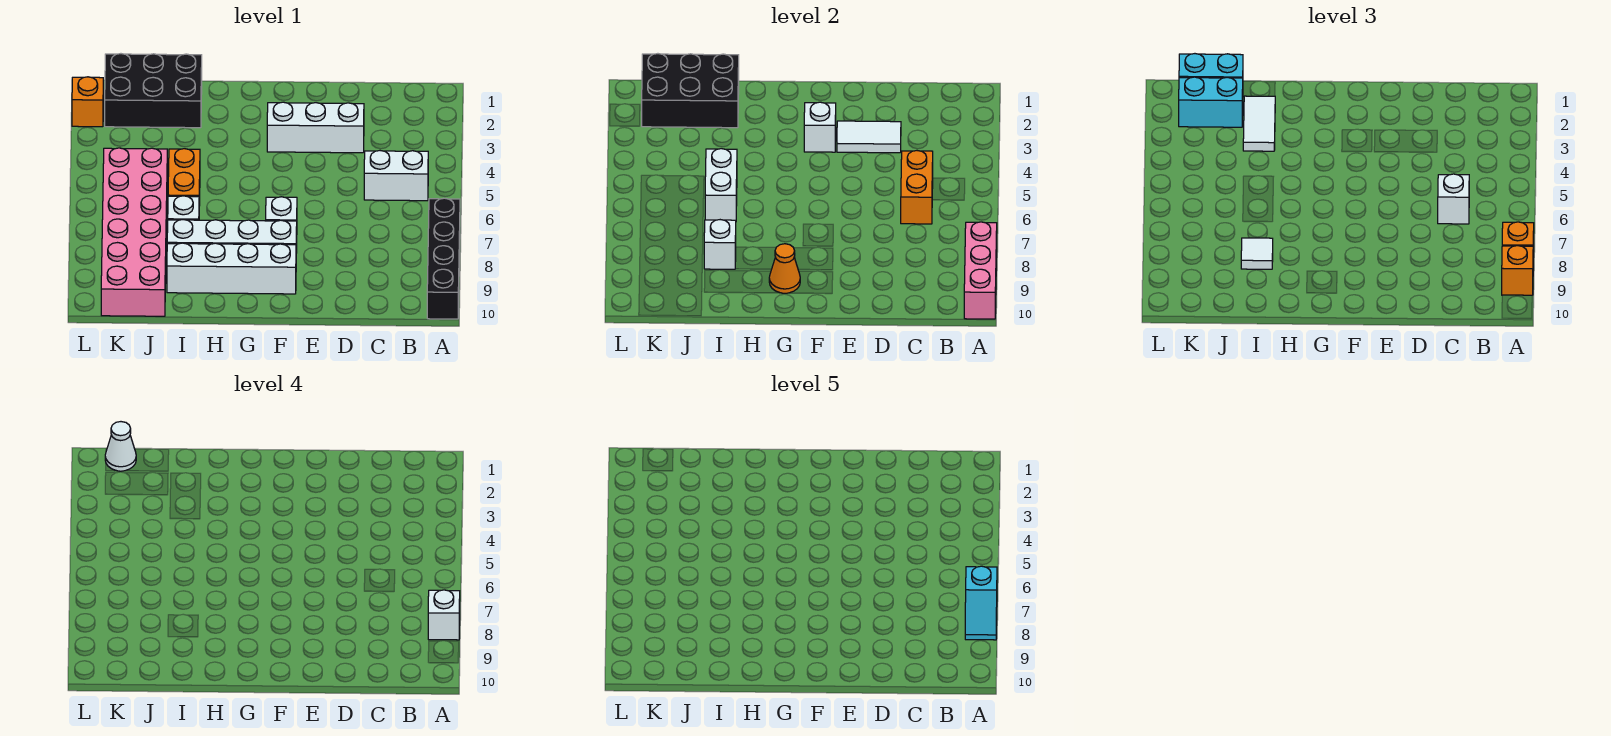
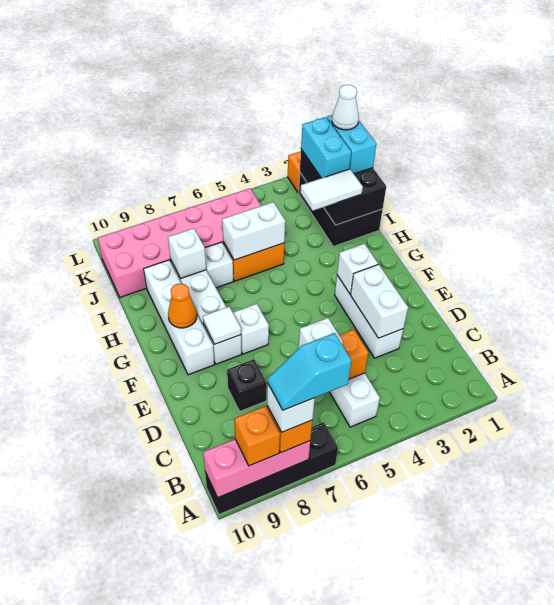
white tile D3:E3 level 2 -> white brick D3:E3 level 2
none -> black brick D8 level 1
white tile I8 level 3 -> white tile F8 level 2

